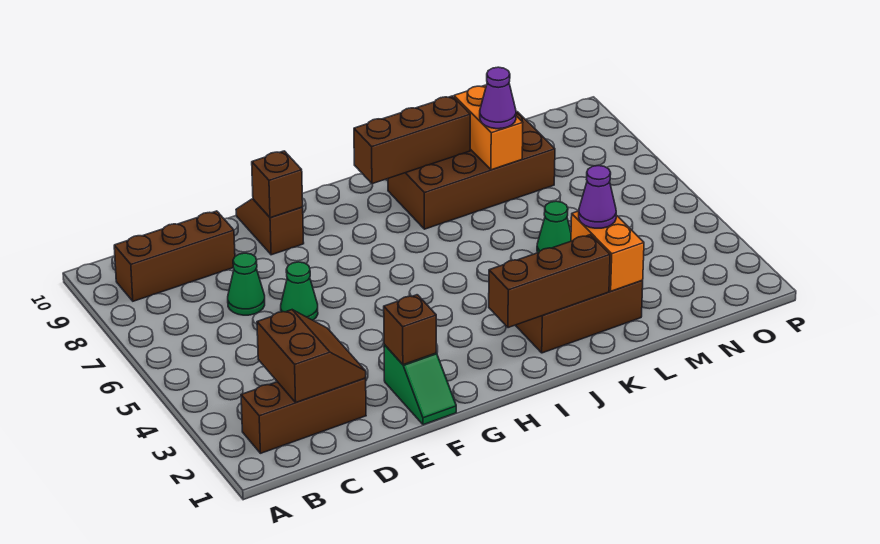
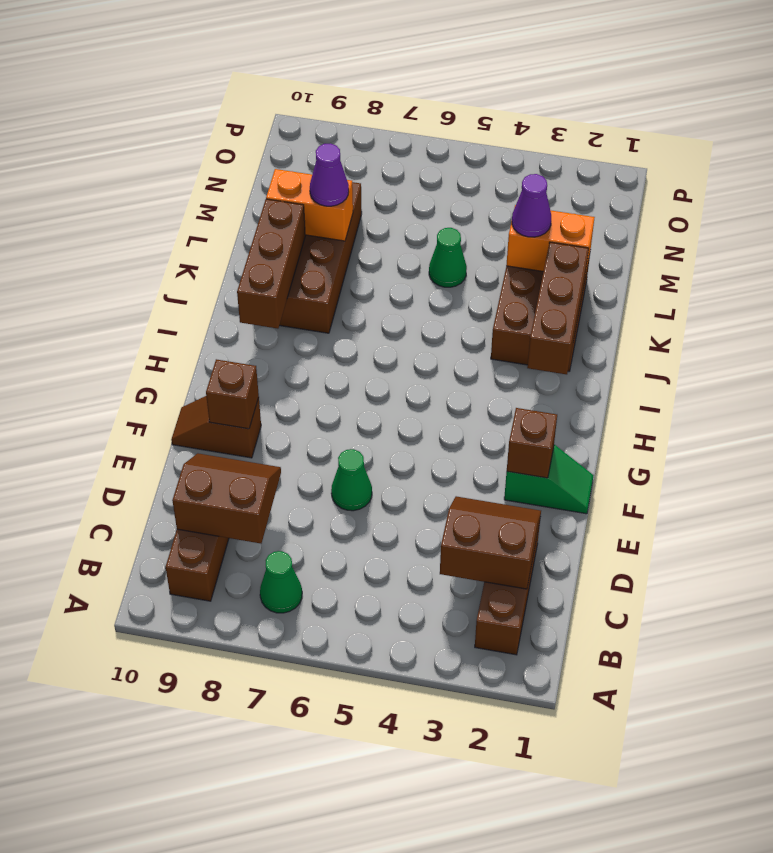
none -> brown slope C8:D9 level 2 top C
green cone D7 level 1 -> green cone B7 level 1

